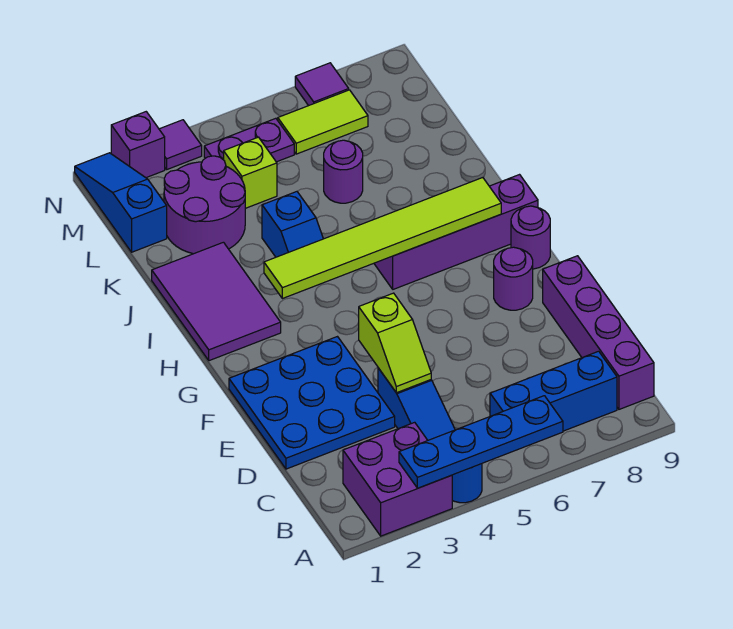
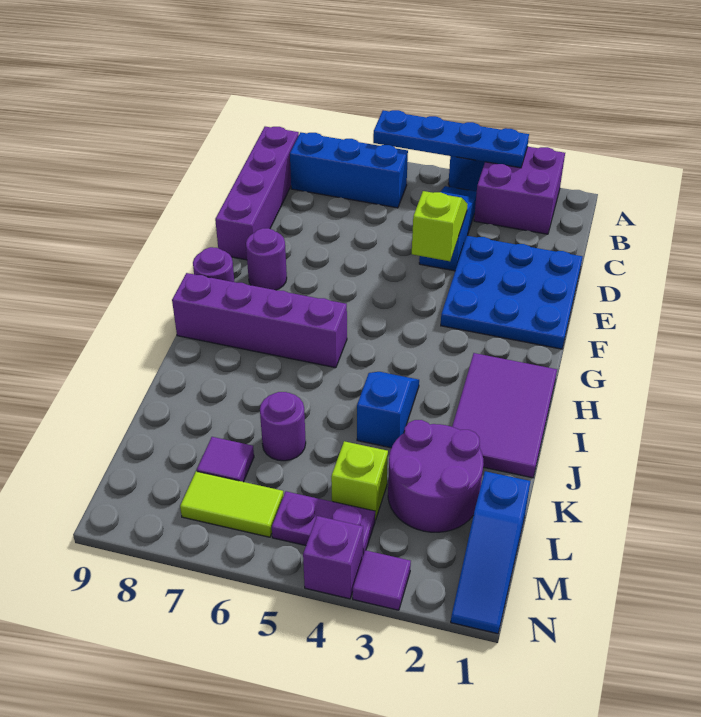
lime tile H3:H8 level 2 -> none
purple brick N2 level 1 -> purple brick N4 level 1
purple tile N7 level 1 -> purple tile L7 level 1

